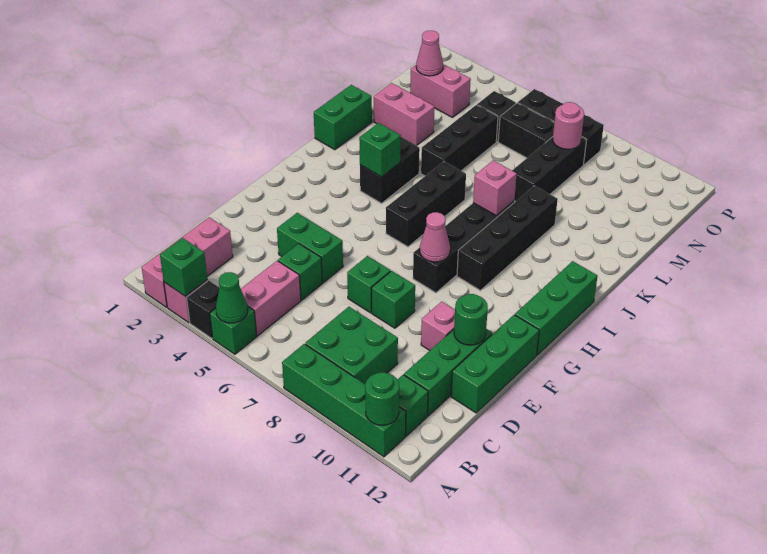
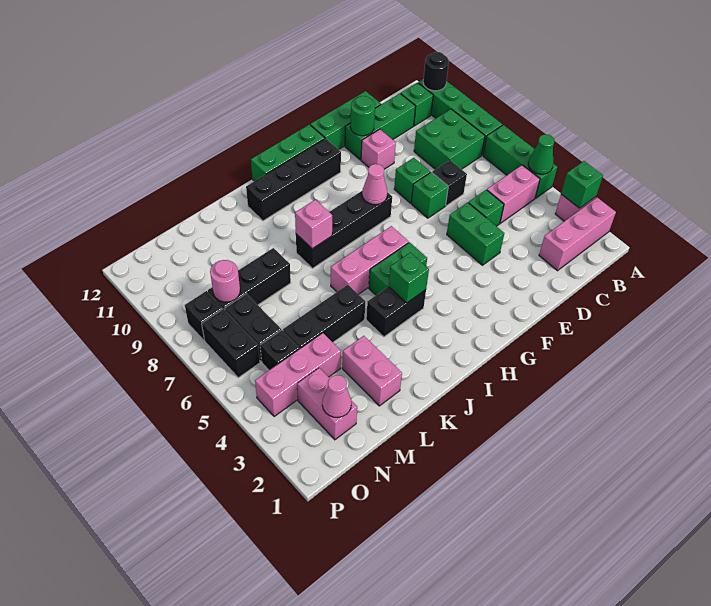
black brick A4 level 1 -> black brick D7 level 1
green brick A5 level 1 -> green brick A5:A7 level 1
green round brick A11 level 2 -> black round brick A11 level 2
black brick H6:J6 level 1 -> pink brick H6:J6 level 1
black brick H9:K9 level 1 -> black brick G11:J11 level 1
green brick J1:K1 level 1 -> green brick H5:I5 level 1
none -> pink brick M4:O4 level 1

